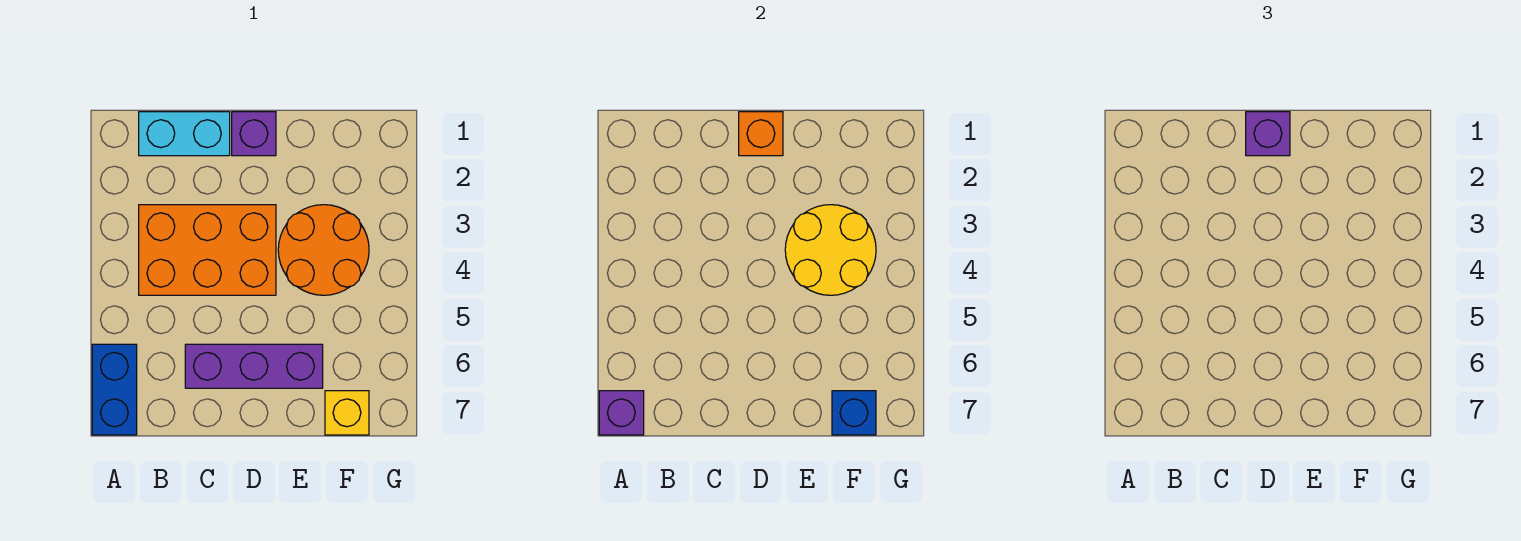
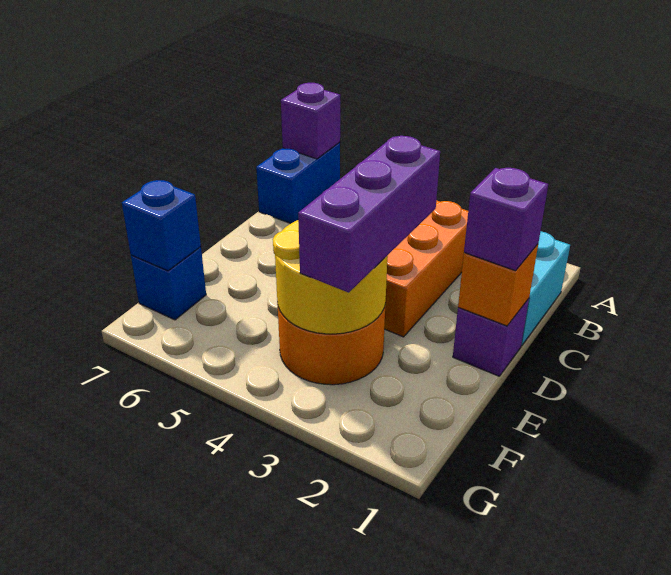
blue brick A6:A7 level 1 -> blue brick A7:B7 level 1
purple brick C6:E6 level 1 -> purple brick D3:F3 level 3
yellow brick F7 level 1 -> blue brick F7 level 1

